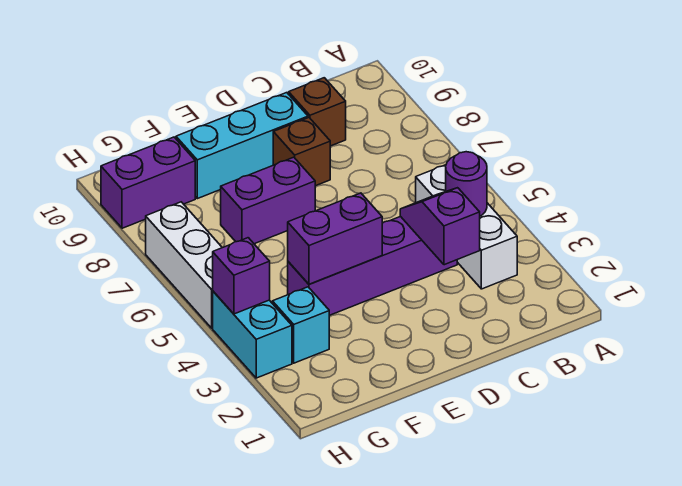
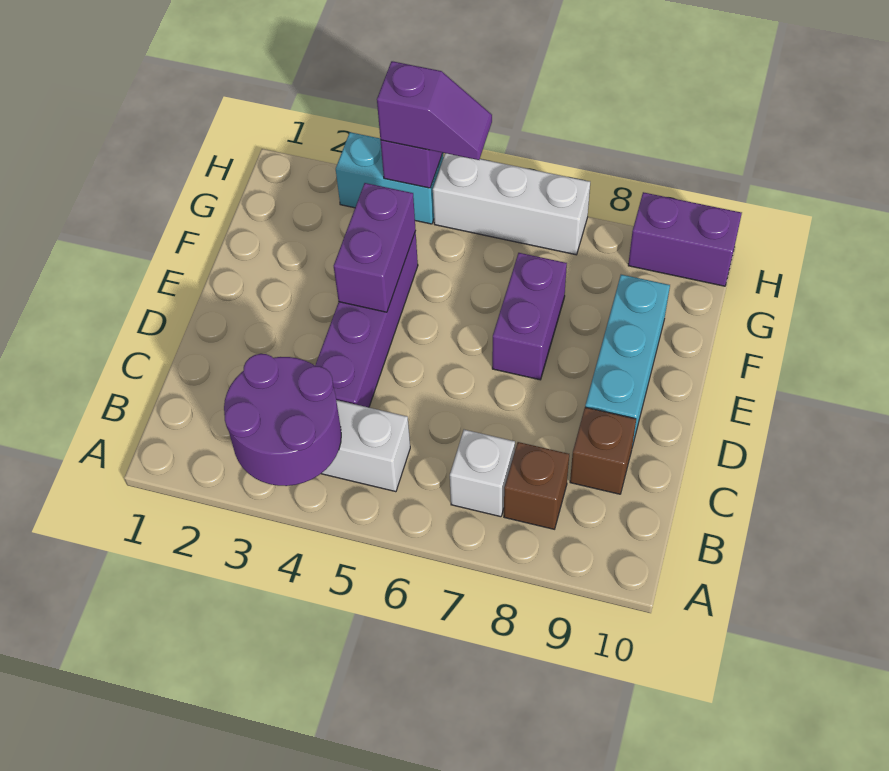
purple round brick B4 level 2 -> purple round brick A3:B4 level 2
none -> white brick B7 level 1
purple slope C3:C4 level 2 top 3 -> purple slope H4:H5 level 3 top 4
brown brick D8 level 1 -> brown brick B8 level 1
cyan brick G3 level 1 -> none
purple brick G9:H9 level 1 -> purple brick H9:H10 level 1

